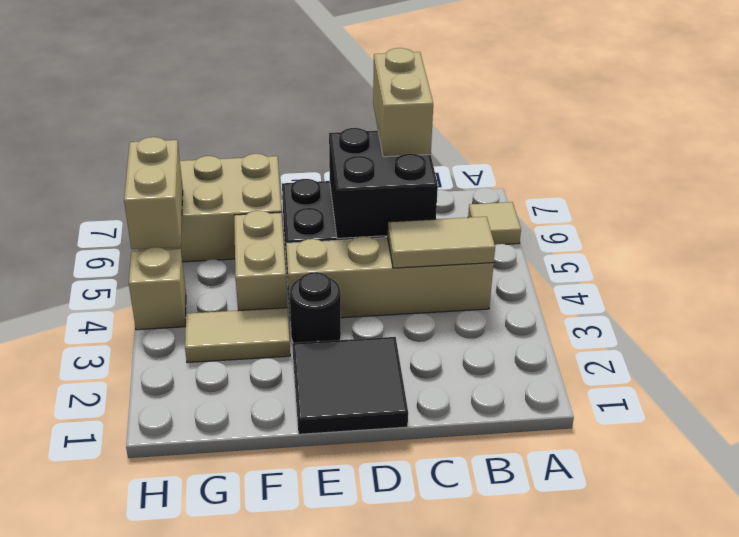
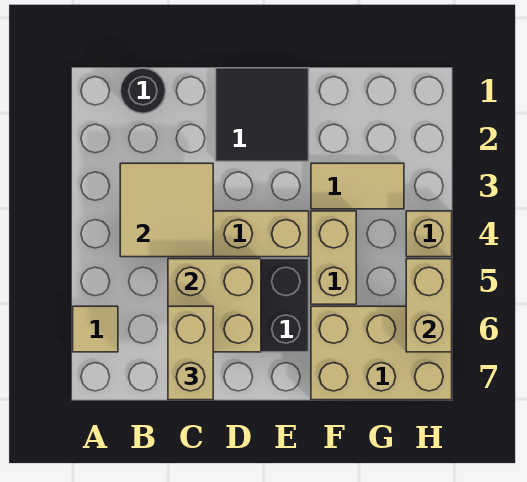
tan tile B4:C4 level 2 -> tan tile B3:C4 level 2
black brick C5:D6 level 2 -> tan brick C5:D6 level 2
black round brick E3 level 1 -> black round brick B1 level 1

